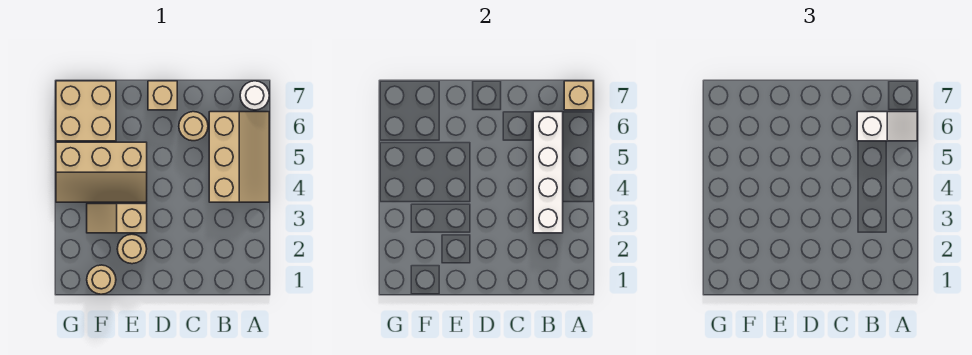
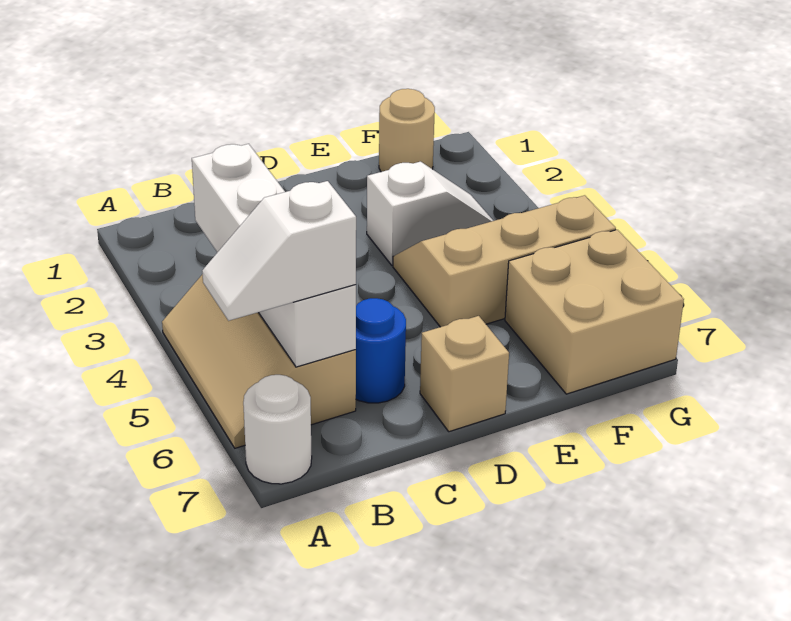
tan brick A7 level 2 -> none
tan round brick C6 level 1 -> blue round brick C6 level 1
tan round brick E2 level 1 -> none
tan slope E3:F3 level 1 top E -> white slope E3:F3 level 1 top E

